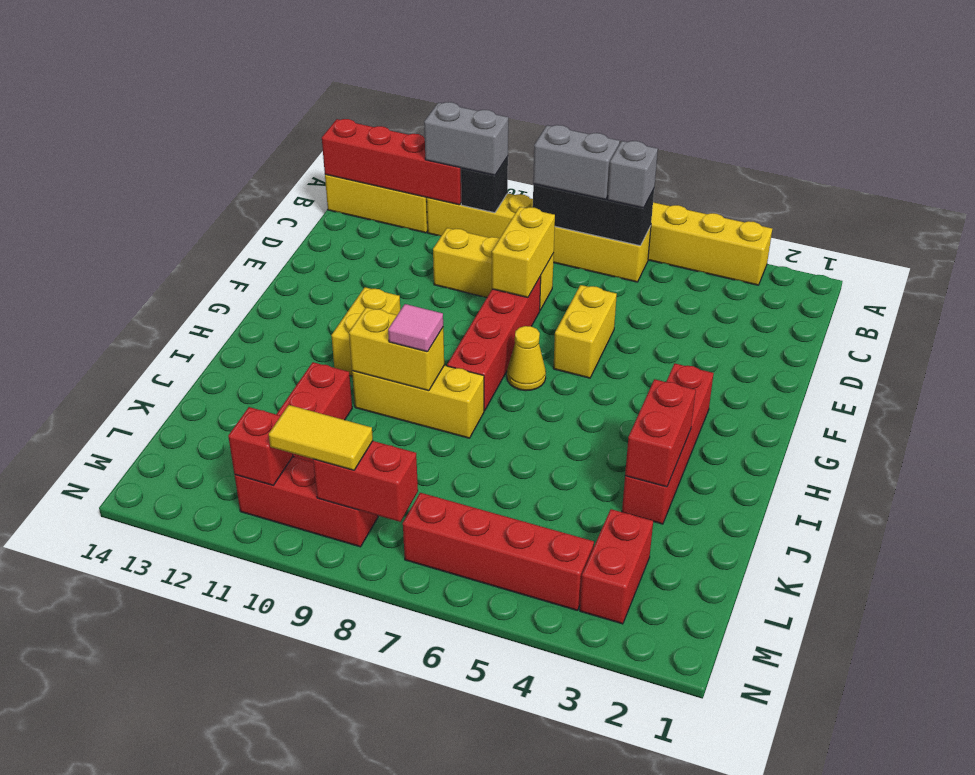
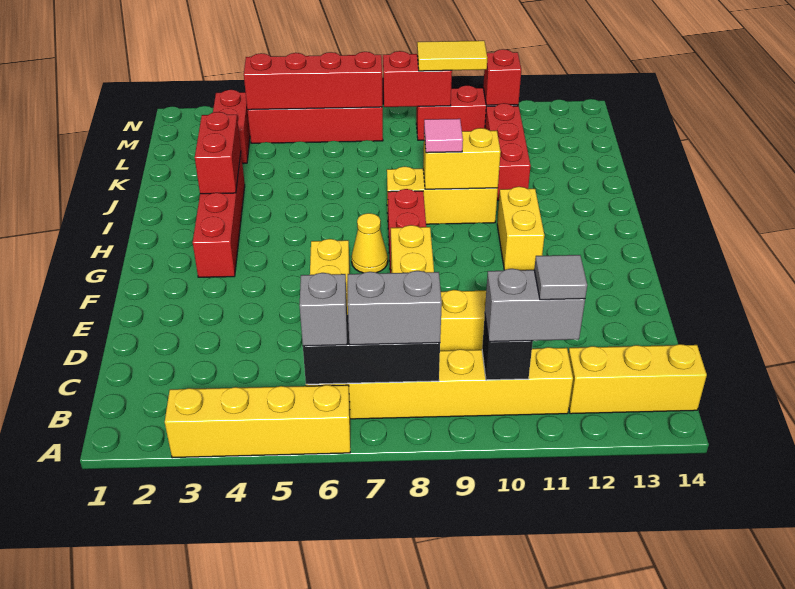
red brick B11:B14 level 2 -> red brick M4:M7 level 2
none -> grey tile B11 level 4

